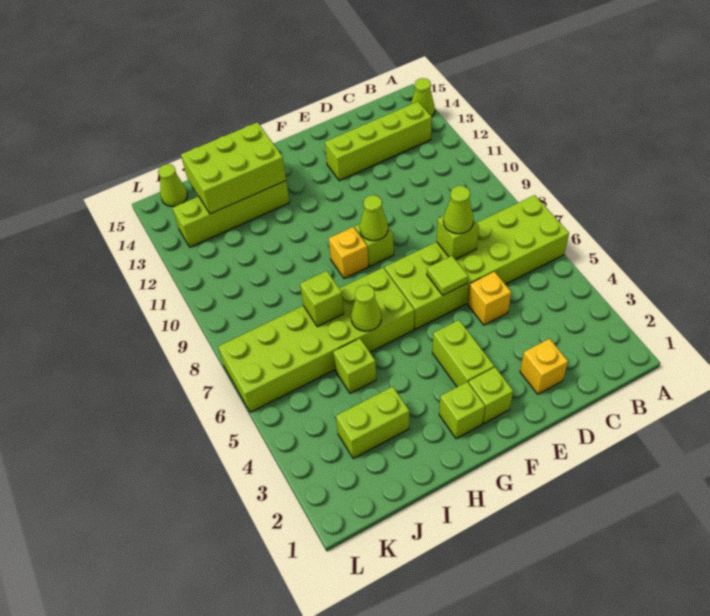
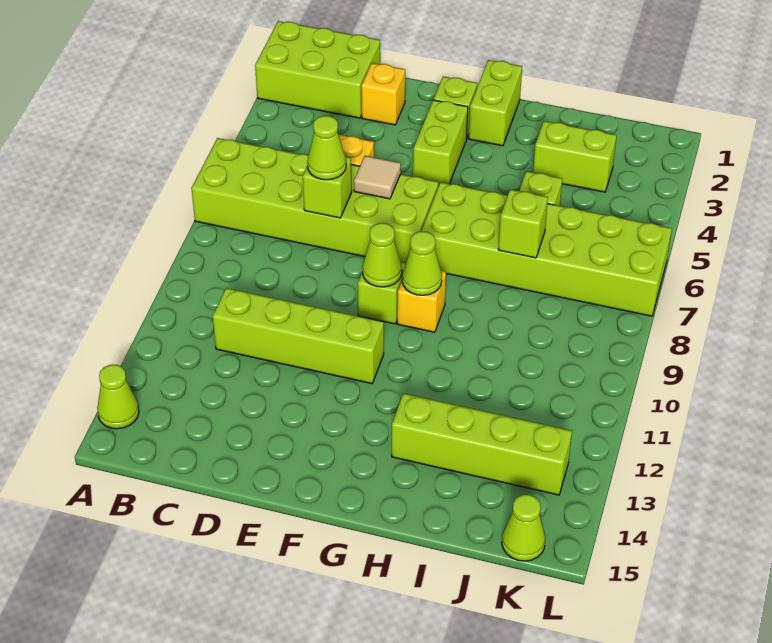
lime brick B13:E13 level 1 -> lime brick C11:F11 level 1
lime tile E6 level 2 -> tan tile E6 level 2
lime brick G2 level 1 -> lime brick G1:G2 level 1
lime cone H6 level 2 -> lime cone G9 level 2
lime brick H13:J14 level 2 -> lime brick A1:C2 level 1

